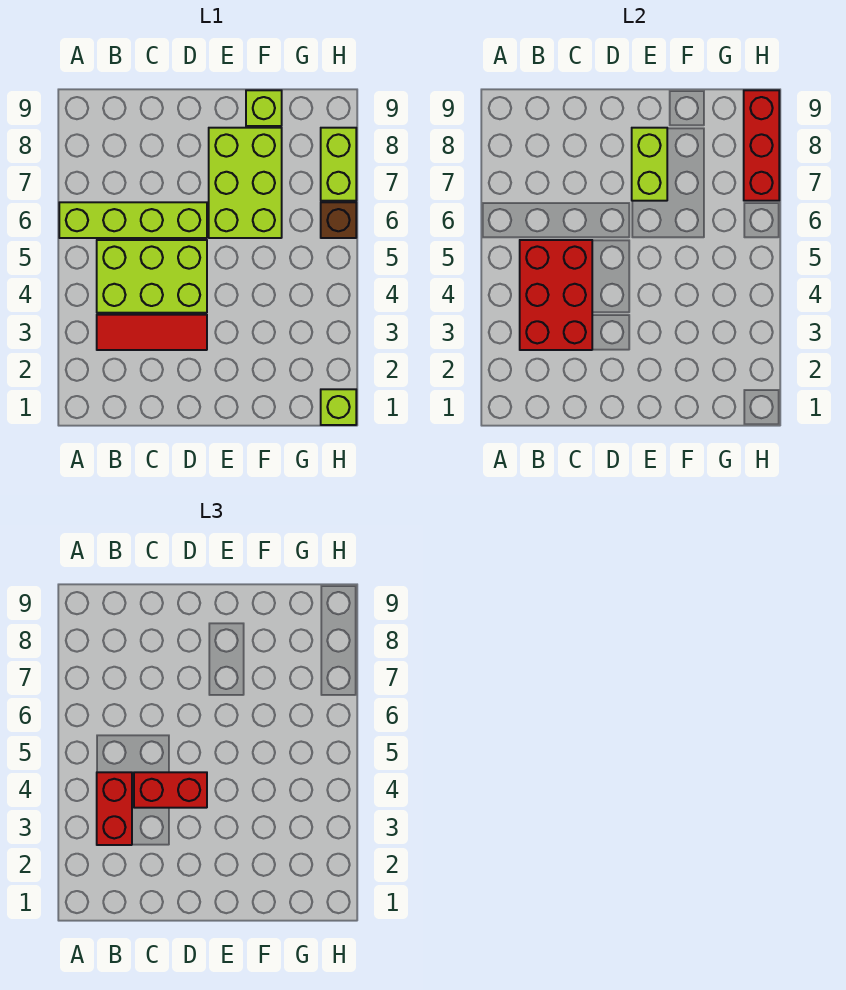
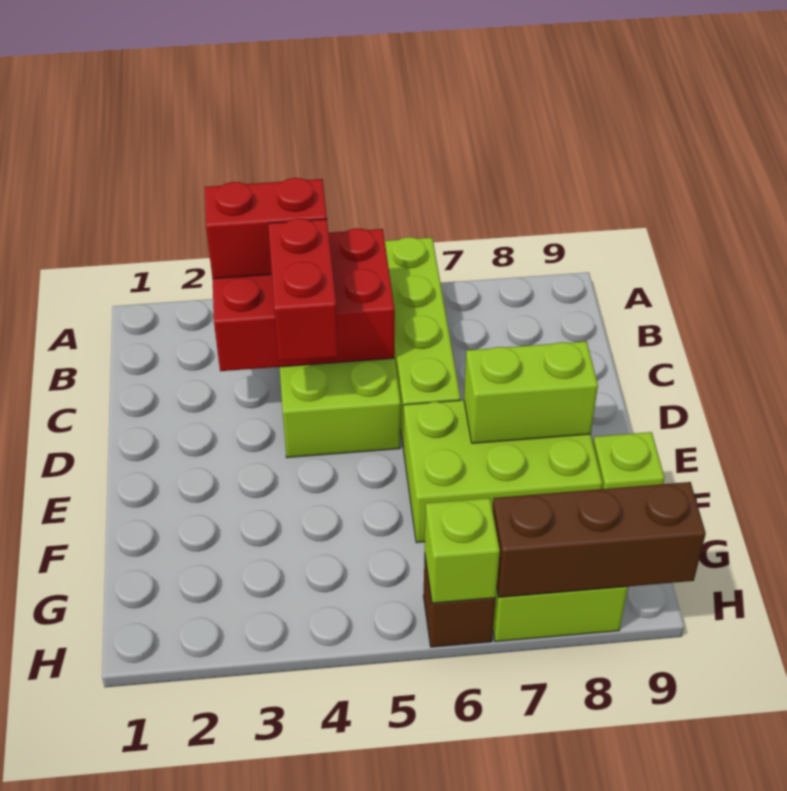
red tile B3:D3 level 1 -> none
lime brick H1 level 1 -> lime brick H6 level 2
red brick H7:H9 level 2 -> brown brick H7:H9 level 2

